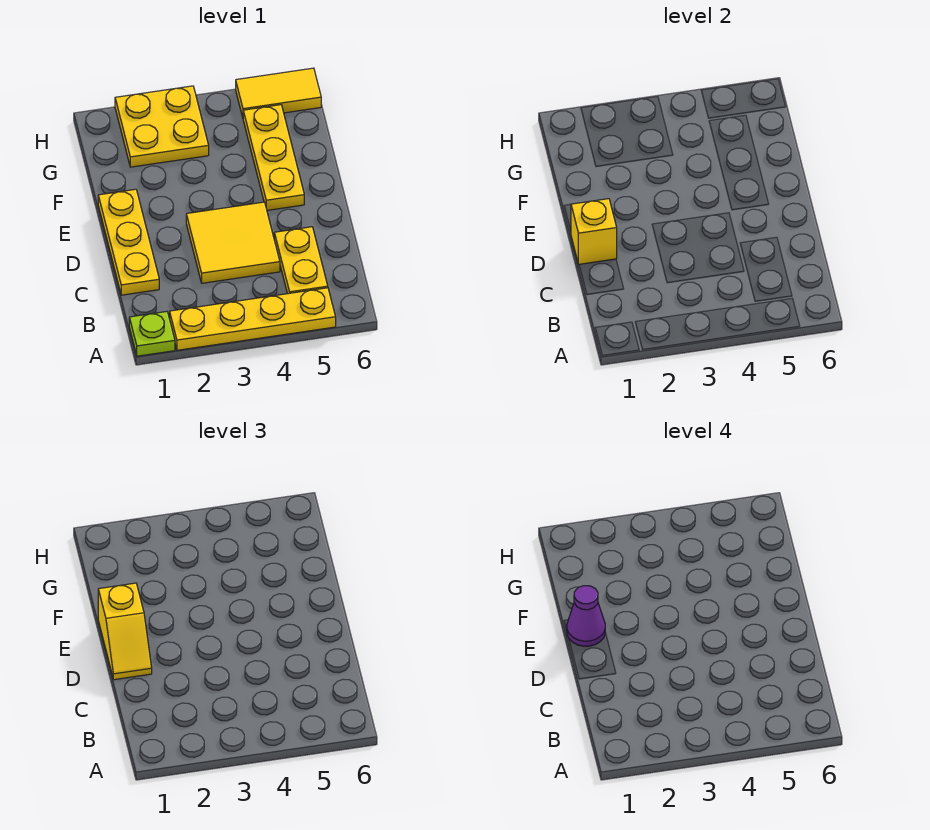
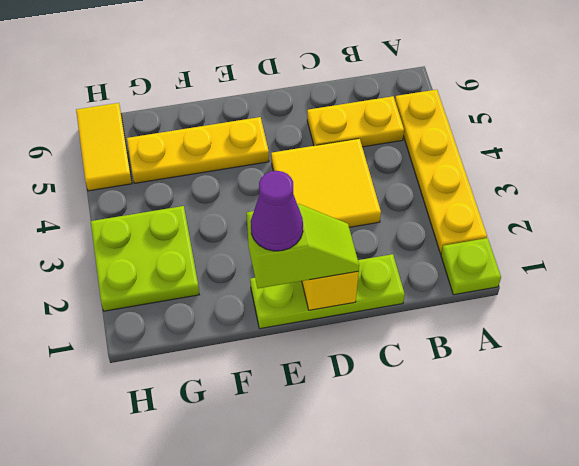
yellow plate C1:E1 level 1 -> lime plate C1:E1 level 1
yellow slope D1:E1 level 3 top E -> lime slope D1:E1 level 3 top E
yellow plate G2:H3 level 1 -> lime plate G2:H3 level 1

